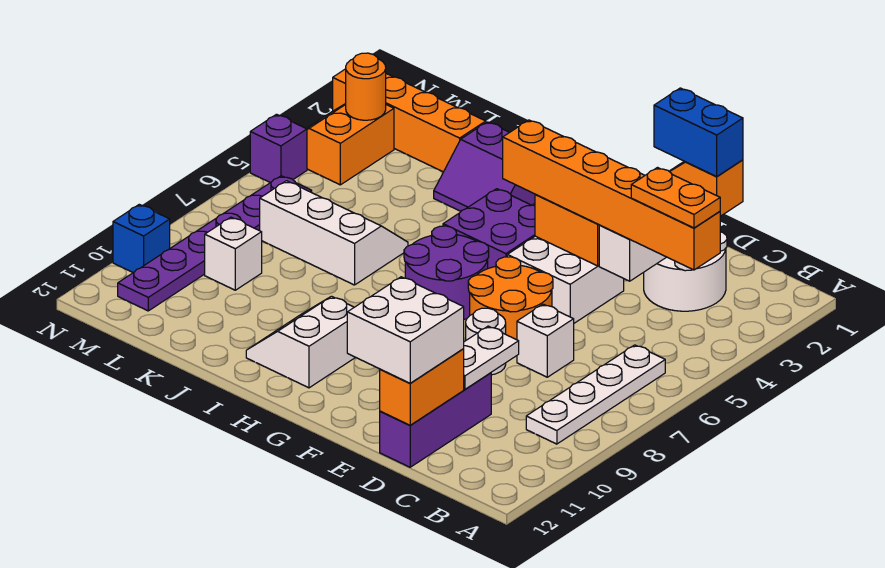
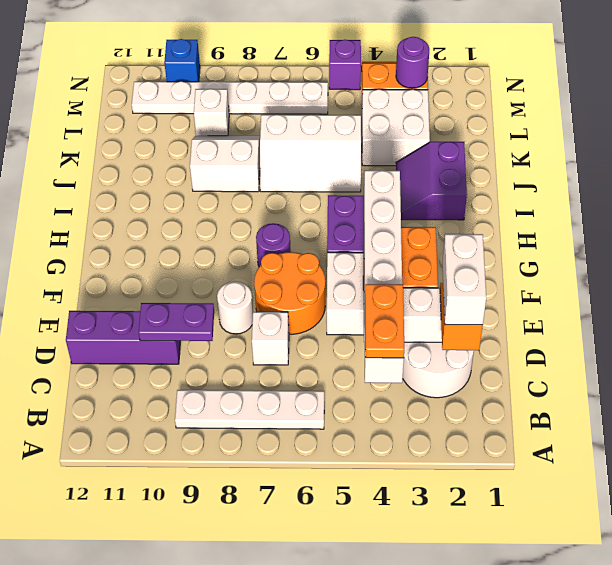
orange brick B4:G4 level 3 -> white brick B4:G4 level 3
blue brick C2:D2 level 4 -> white brick C2:D2 level 4
white plate D9:D10 level 2 -> purple plate D9:D10 level 2
orange brick D11:D12 level 2 -> none
white brick D11:E12 level 3 -> white brick K3:L4 level 1
purple round brick G6:H7 level 1 -> purple round brick G7 level 1
white slope H10:I11 level 1 top H -> white slope J8:K9 level 1 top J
white slope J6:L7 level 1 top 7 -> white slope J5:K7 level 1 top K
orange brick K2:N2 level 1 -> none
orange round brick M3 level 2 -> purple round brick M3 level 2
purple plate M6:M11 level 1 -> white plate M6:M11 level 1

